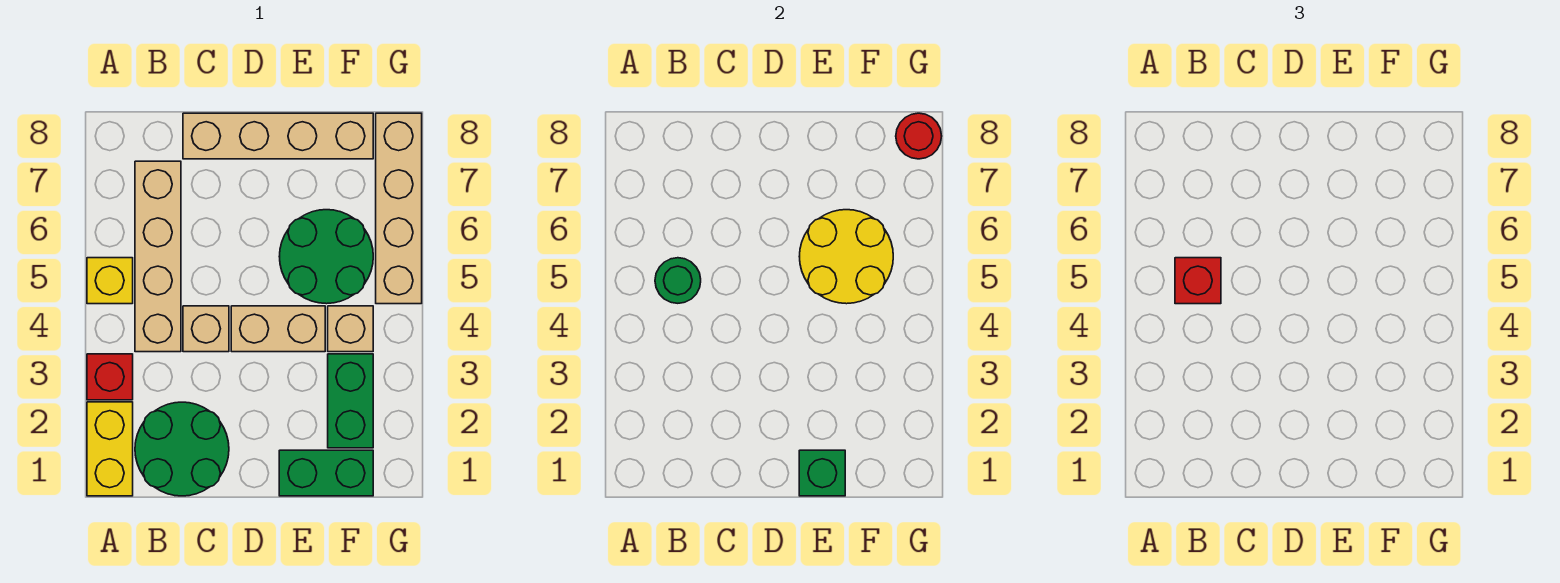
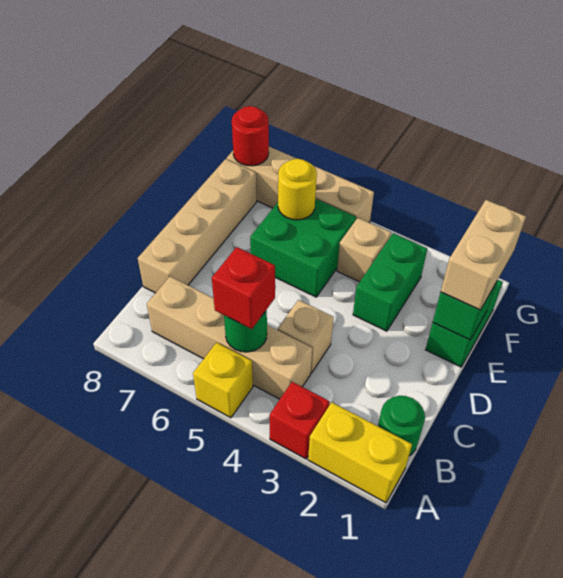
green round brick B1:C2 level 1 -> green round brick B1 level 1
tan brick D4:E4 level 1 -> tan brick E1:F1 level 3
green round brick E5:F6 level 1 -> green brick E5:F6 level 1
yellow round brick E5:F6 level 2 -> yellow round brick F6 level 2
green brick F2:F3 level 1 -> green brick E3:F3 level 1

